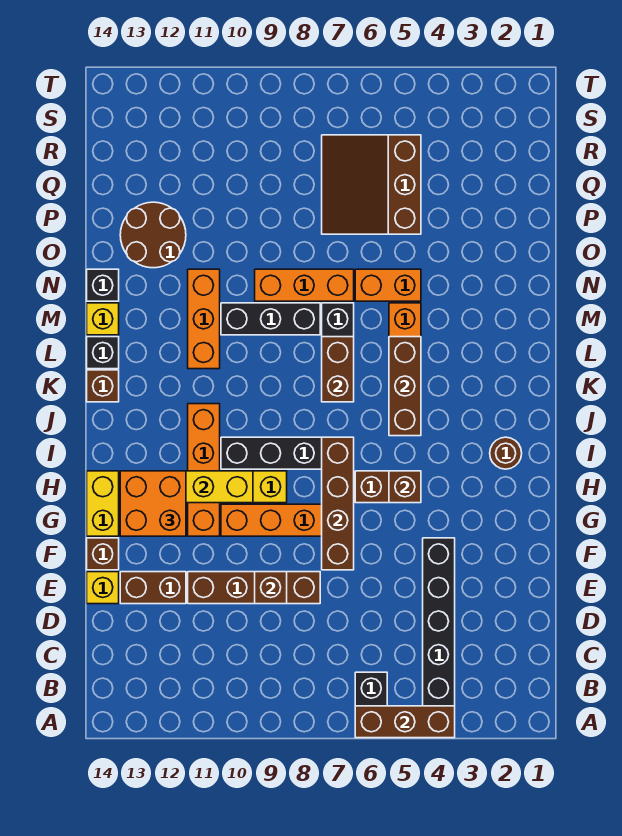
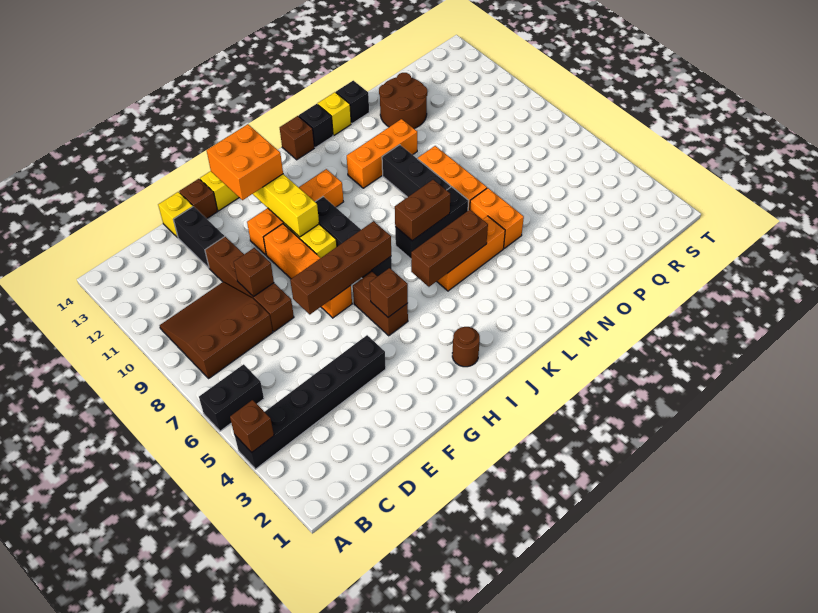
brown brick A4:A6 level 2 -> brown brick A4 level 2
brown brick E12:E13 level 1 -> black brick E12:E13 level 1
brown slope P5:R7 level 1 top 5 -> brown slope B8:D10 level 1 top 8

